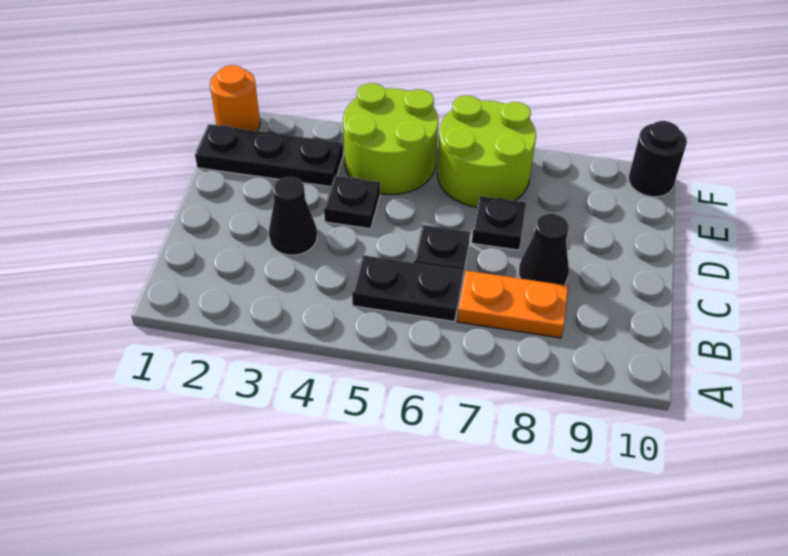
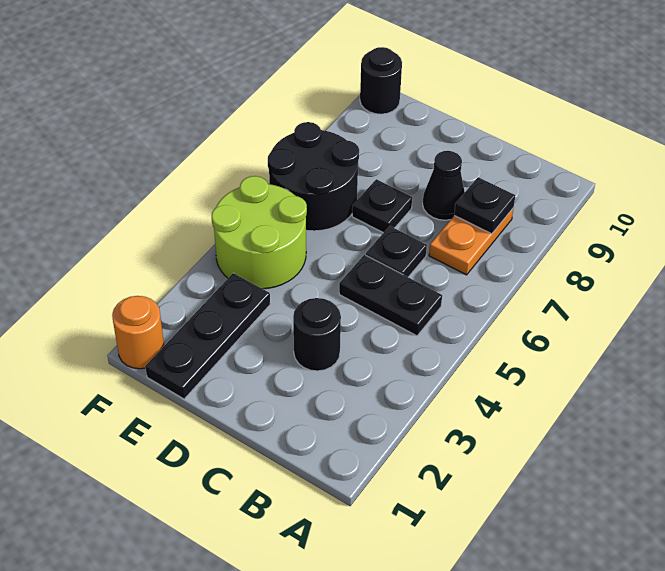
black plate B5:B6 level 1 -> black plate B5:C5 level 1
black cone C3 level 1 -> black round brick C3 level 1
black plate D4 level 1 -> black plate B8 level 2
lime round brick E6:F7 level 1 -> black round brick E6:F7 level 1

